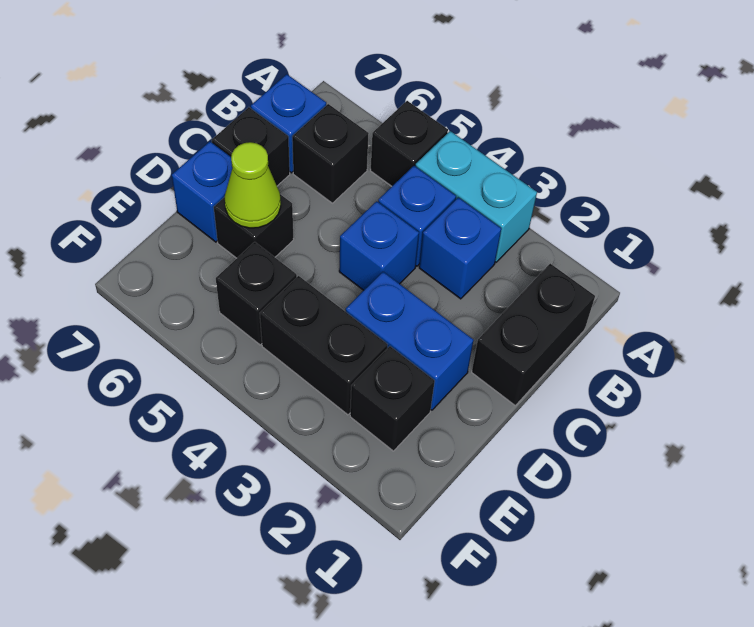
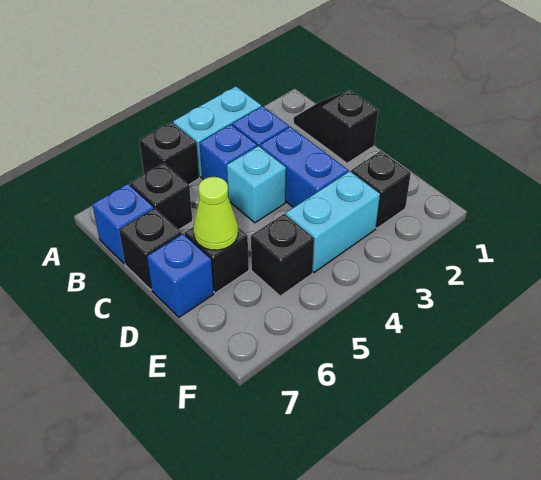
black brick B1:C1 level 1 -> black slope B1:C1 level 1 top C
blue brick C4 level 1 -> cyan brick C4 level 1
blue brick D2:D3 level 1 -> blue brick C3:D3 level 1
black brick E3:E4 level 1 -> cyan brick E3:E4 level 1

